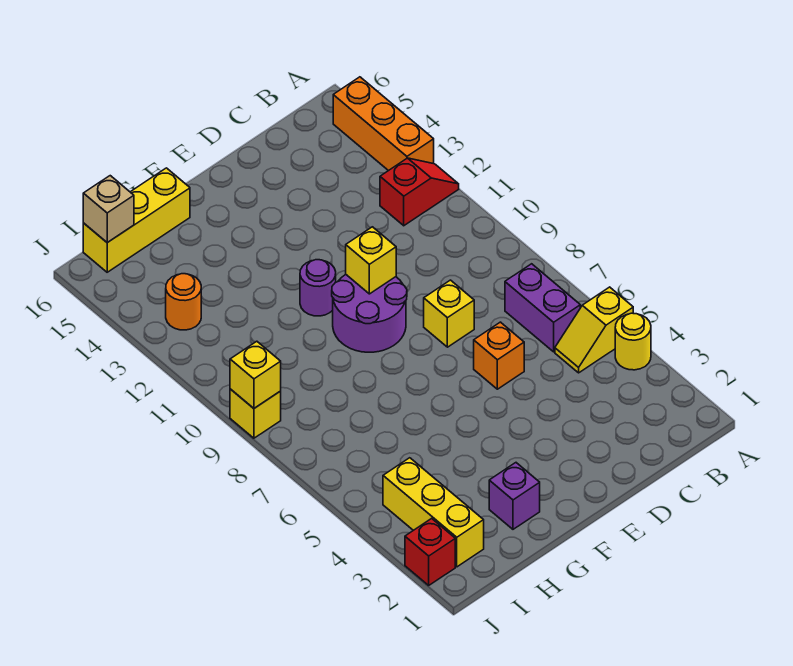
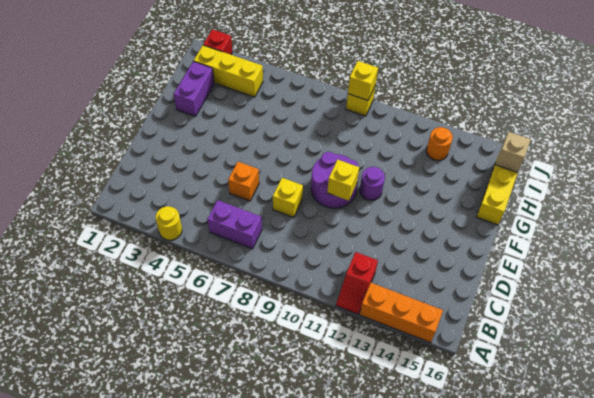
yellow slope A5:B5 level 1 top A -> none
purple brick G2 level 1 -> purple brick G2:H2 level 1

